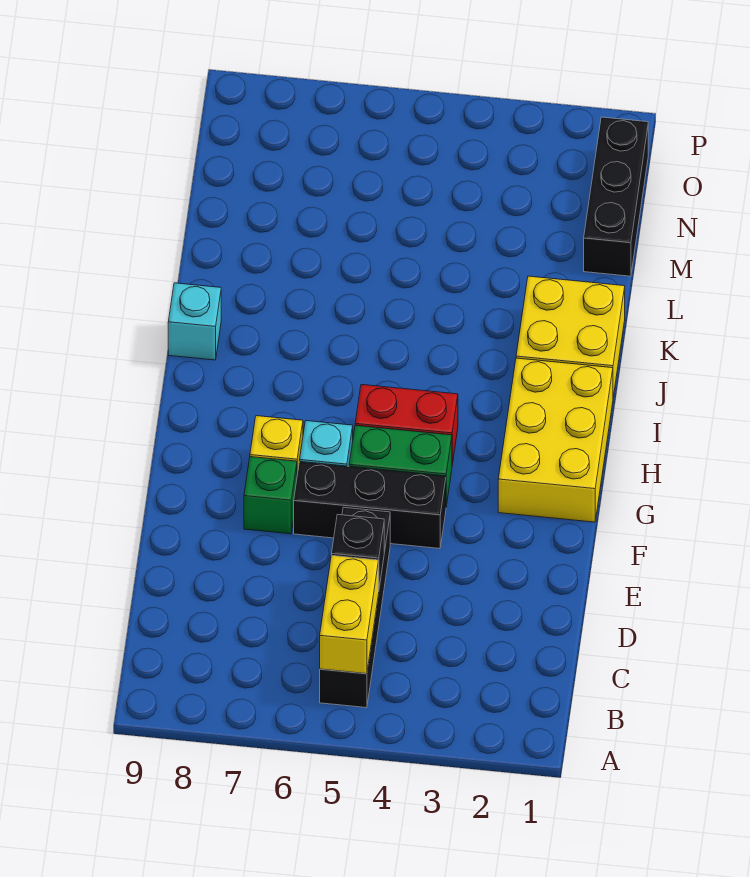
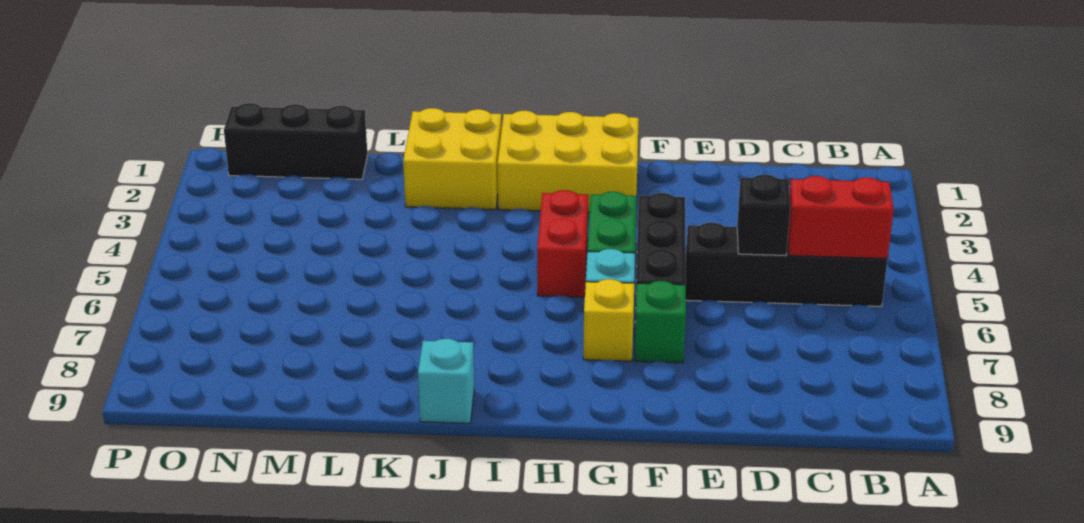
yellow brick B5:C5 level 2 -> red brick B5:C5 level 2

